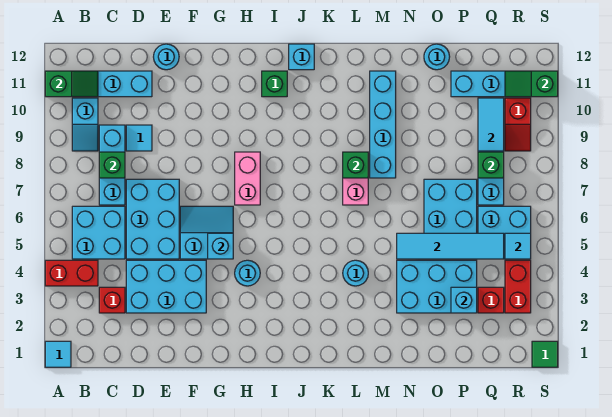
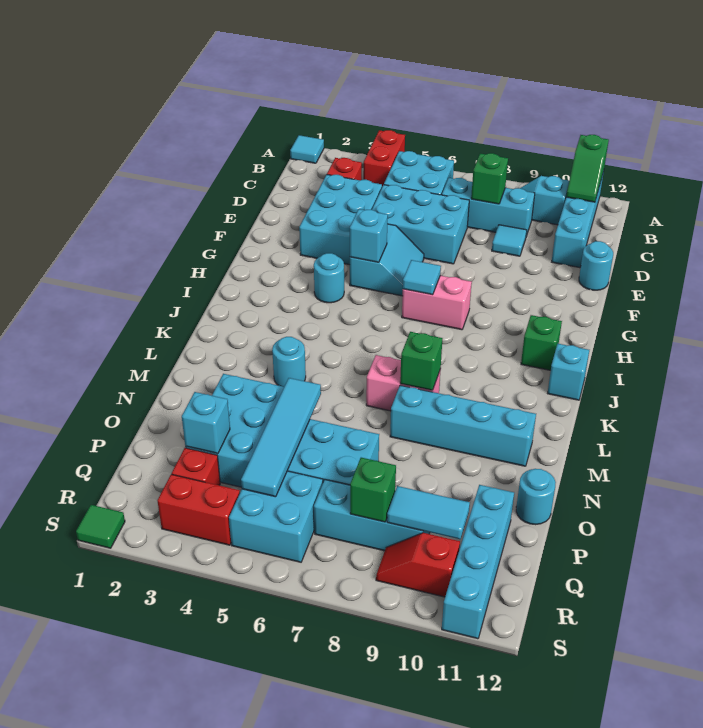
cyan tile R5 level 2 -> cyan tile H7 level 2
green slope R11:S11 level 2 top S -> none

